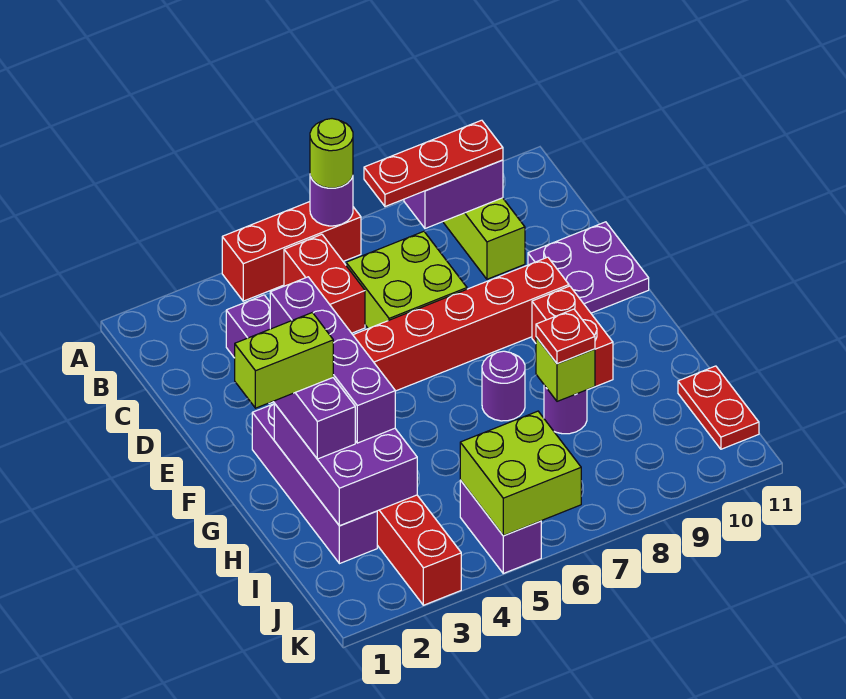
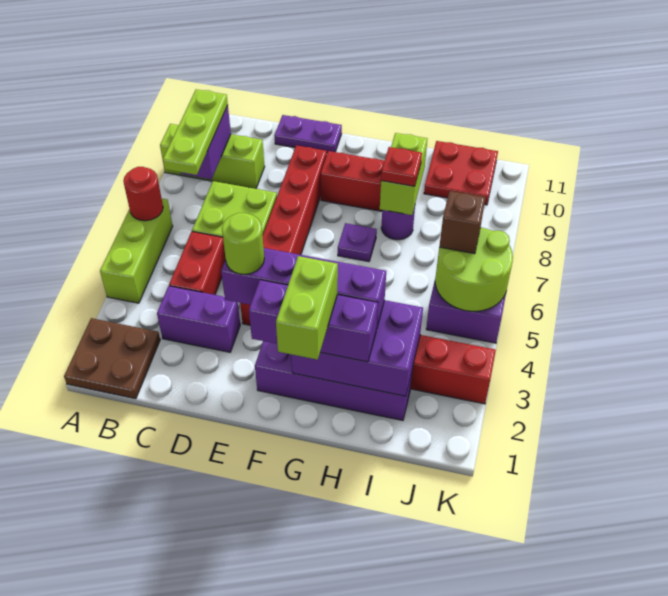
none -> brown plate A1:B2 level 1
red brick A4:A6 level 1 -> lime brick A4:A6 level 1
purple round brick A6 level 2 -> red round brick A6 level 2
lime round brick A6 level 3 -> lime round brick E3 level 4
red brick B5:C5 level 1 -> red brick C4:C5 level 1
red plate B7:B9 level 3 -> lime plate B7:B9 level 3
purple plate D10:E11 level 1 -> purple plate D11:E11 level 1
purple round brick G7 level 1 -> purple plate G7 level 1
lime brick H8 level 2 -> lime brick H8:H9 level 2
red plate I11:J11 level 1 -> red plate I10:J11 level 1
lime brick J5:K6 level 2 -> lime round brick J5:K6 level 2
none -> brown brick J6 level 3

